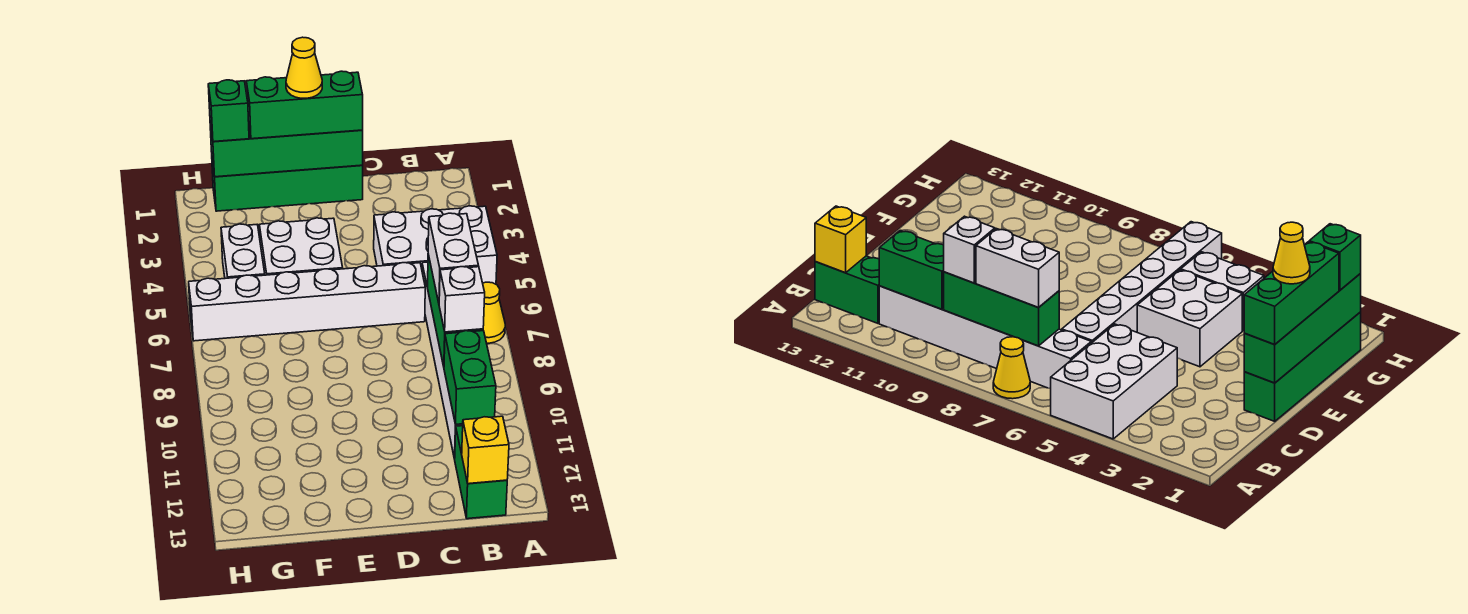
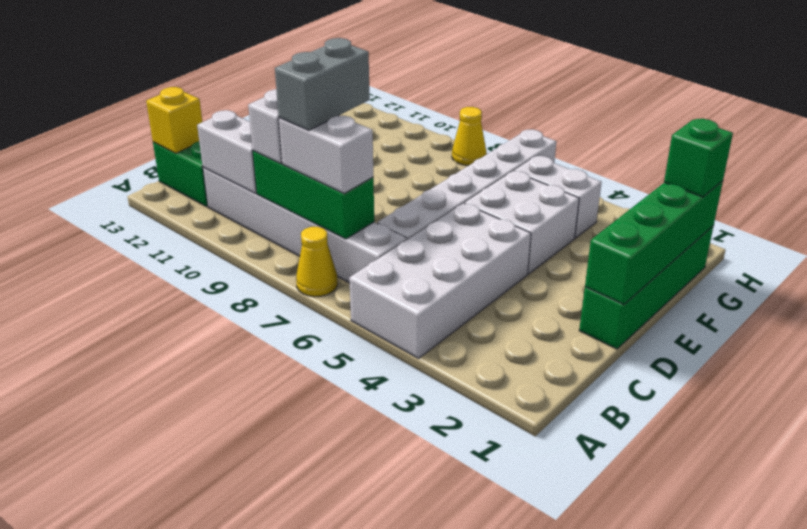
white brick A4:C5 level 1 -> white brick A4:D5 level 1
none -> grey brick B8:C8 level 4
green brick B10:B11 level 2 -> white brick B10:B11 level 2
green brick D1:F1 level 3 -> none
yellow cone E1 level 4 -> yellow cone H8 level 1

